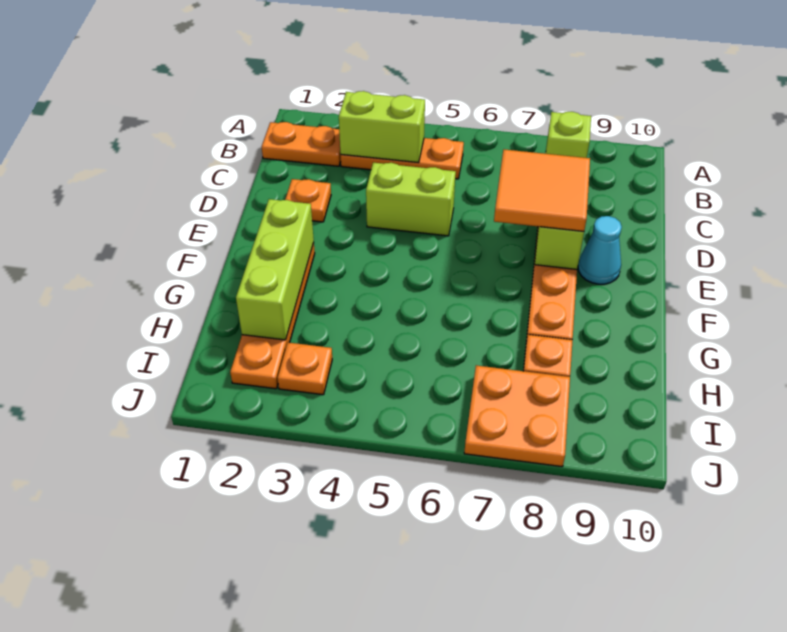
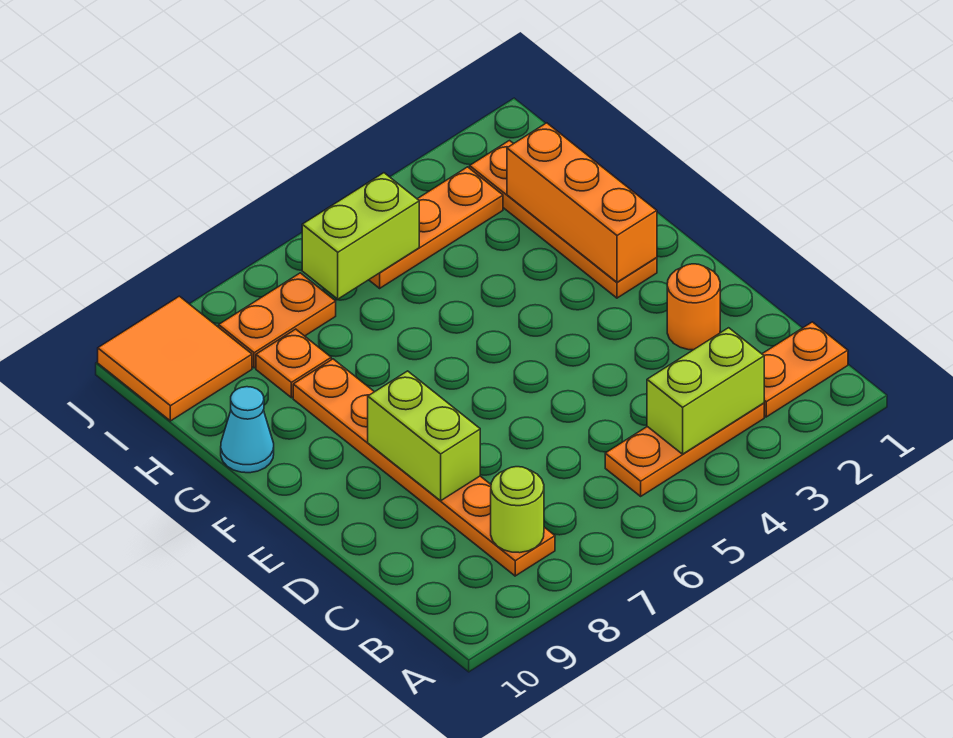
lime brick B8 level 2 -> lime round brick B8 level 2
orange plate D2 level 1 -> orange round brick D2 level 1
lime brick D4:D5 level 1 -> lime brick I5:I6 level 2
orange tile D7:E8 level 3 -> orange tile I9:J10 level 1
cyan cone E9 level 1 -> cyan cone G10 level 1
lime brick F2:H2 level 2 -> orange brick F2:H2 level 2
orange plate I3 level 1 -> orange plate I3:I5 level 1
orange plate I7:J8 level 1 -> orange plate I7:I8 level 1

